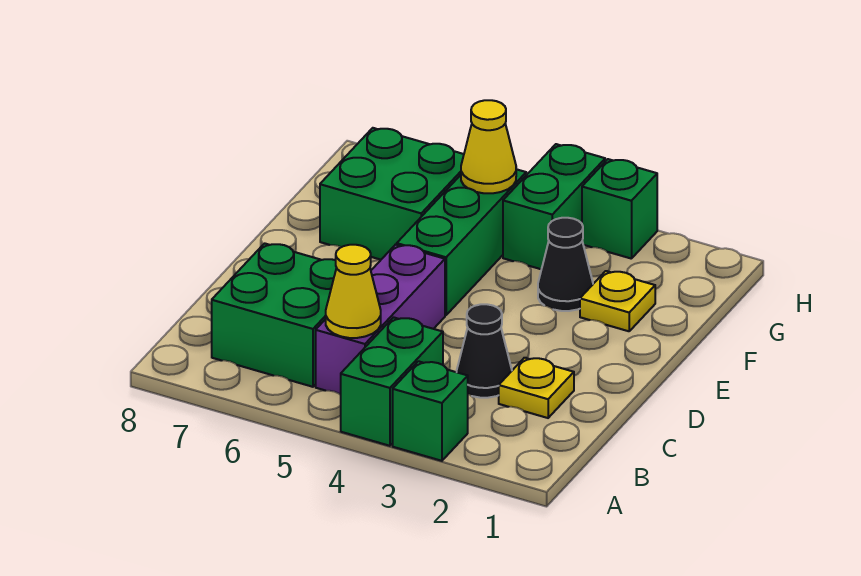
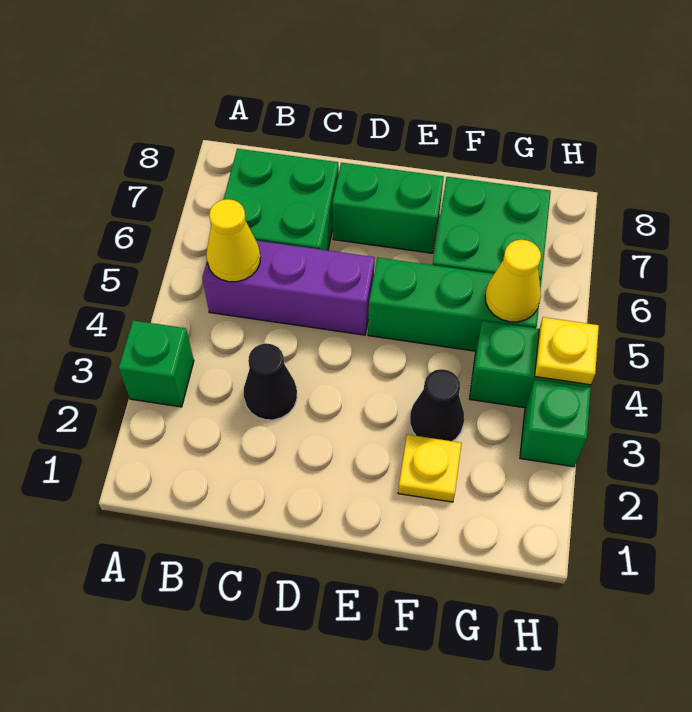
green brick A4:B4 level 1 -> green brick D7:E7 level 1
yellow plate C2 level 1 -> yellow plate H4 level 2

